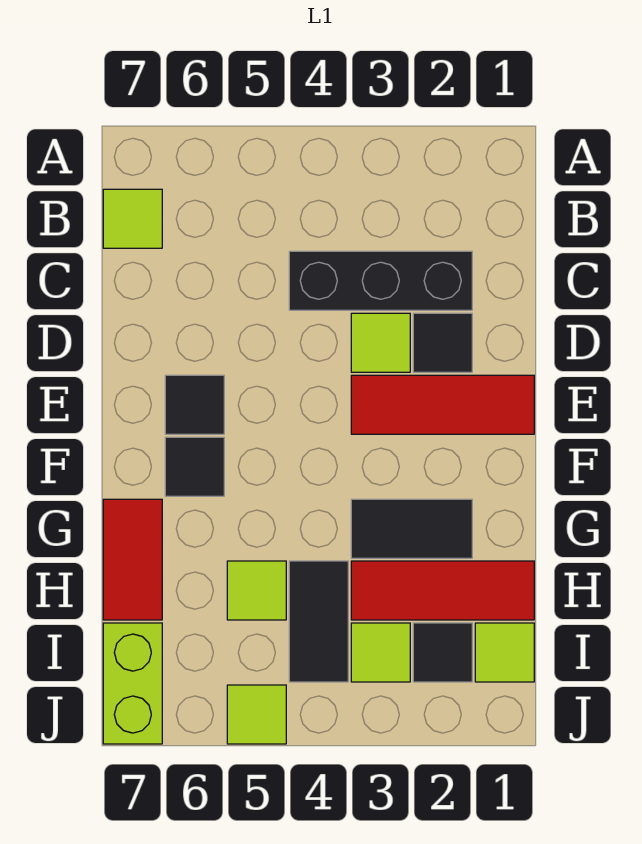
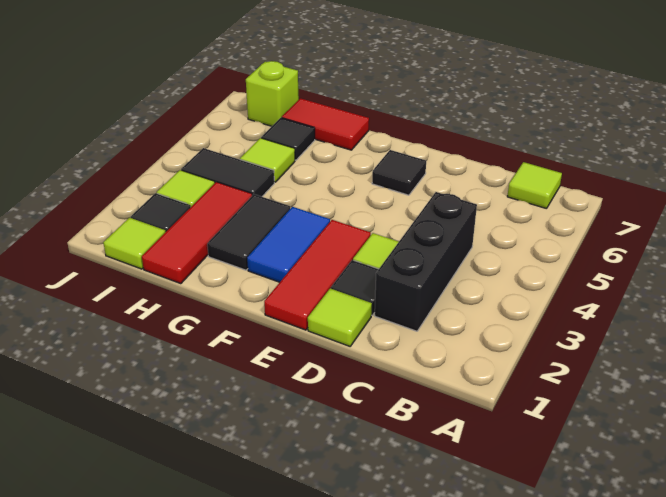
none -> blue tile F2:F3 level 1
black tile F6 level 1 -> black tile H6 level 1
lime brick I7:J7 level 1 -> lime brick I7 level 1
lime tile J5 level 1 -> lime tile D1 level 1

